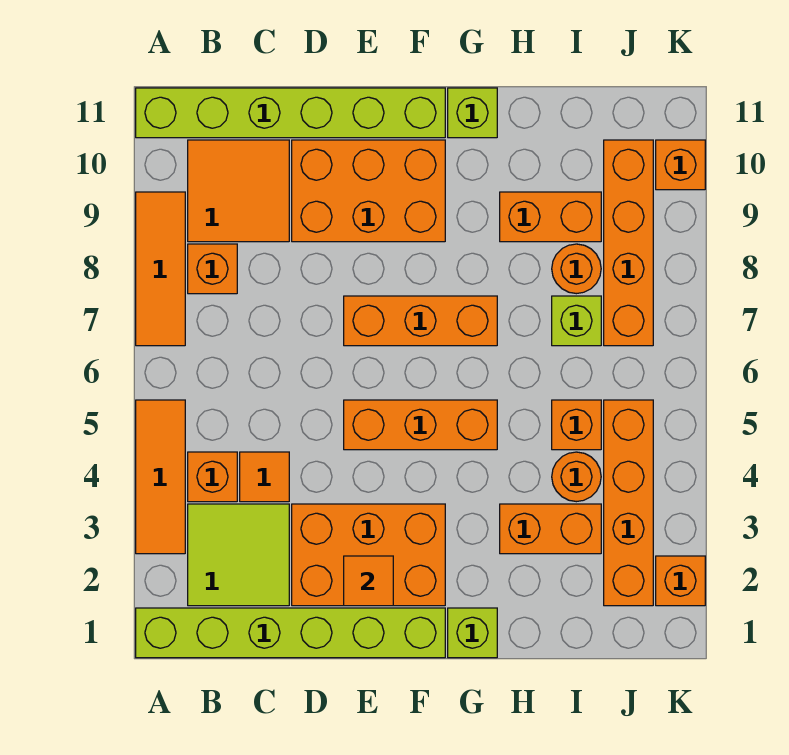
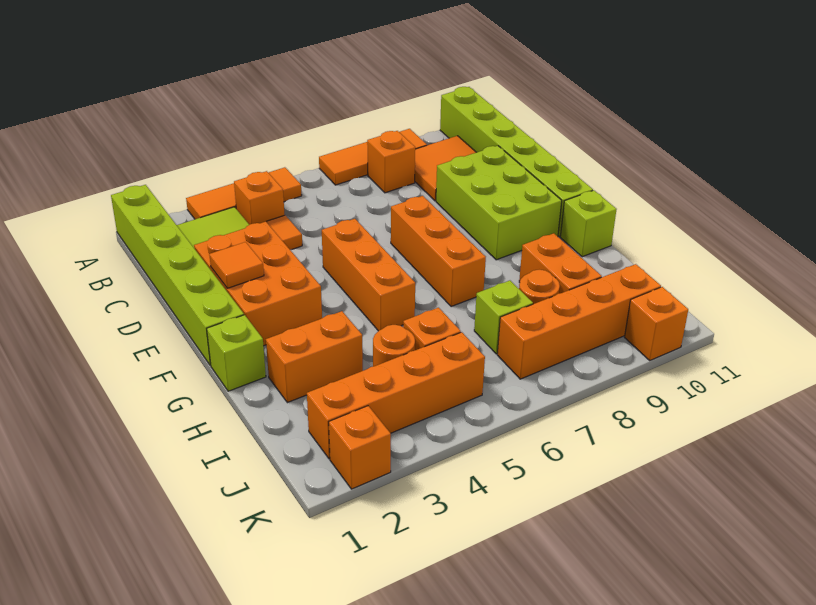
orange brick D9:F10 level 1 -> lime brick D9:F10 level 1
orange brick H3:I3 level 1 -> orange brick H2:H3 level 1

